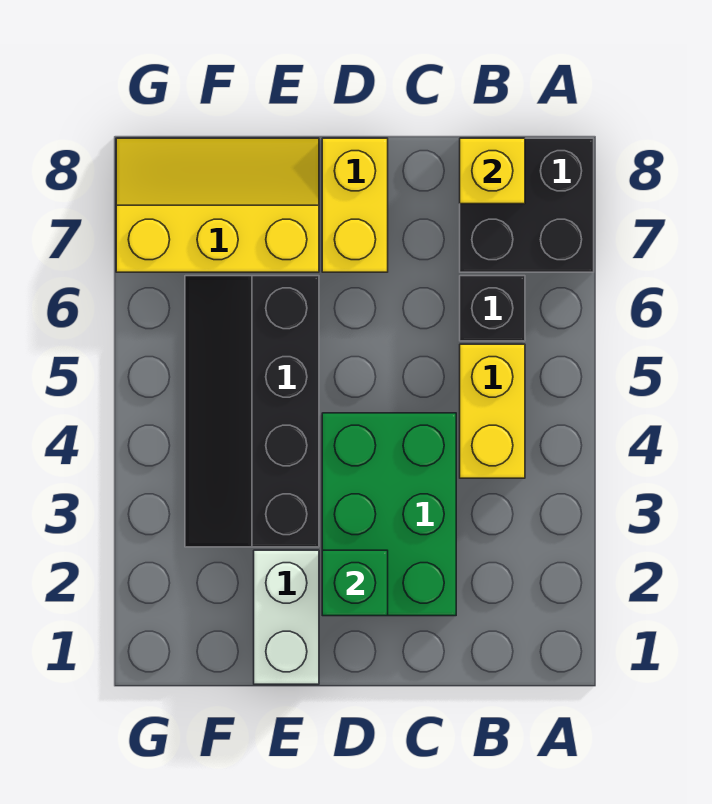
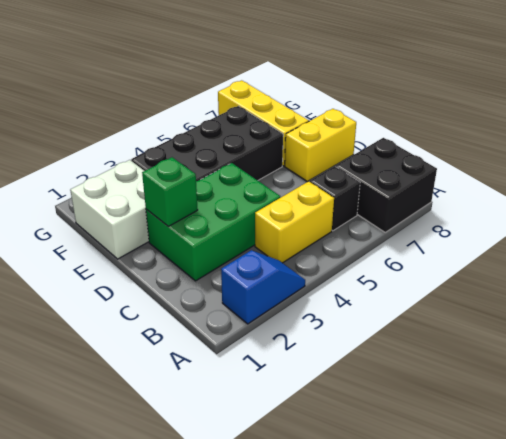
none -> blue slope A2:A3 level 1 top 2
yellow brick B8 level 2 -> none
white brick E1:E2 level 1 -> white brick E1:F2 level 1
black slope E3:F6 level 1 top E -> black brick E3:F6 level 1

